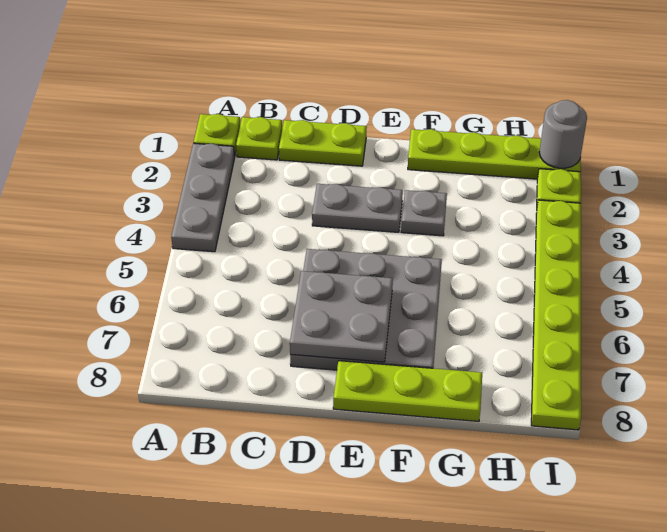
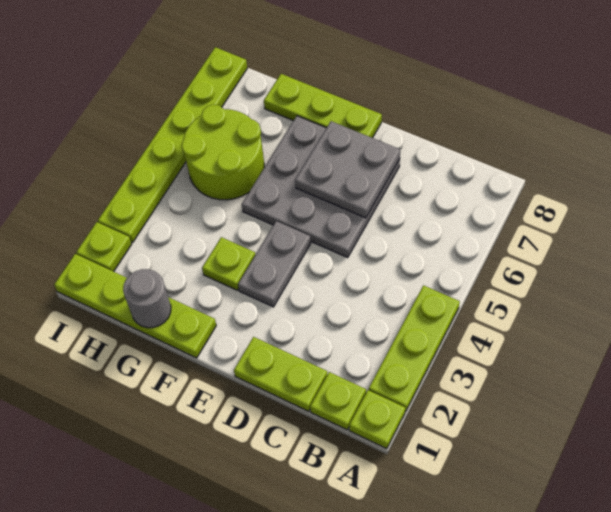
grey plate A2:A4 level 1 -> lime plate A2:A4 level 1
grey plate D3:E3 level 1 -> grey plate E3:E4 level 1
grey plate F3 level 1 -> lime plate F3 level 1
none -> lime round brick G5:H6 level 1
grey round brick I1 level 2 -> grey round brick G1 level 2

